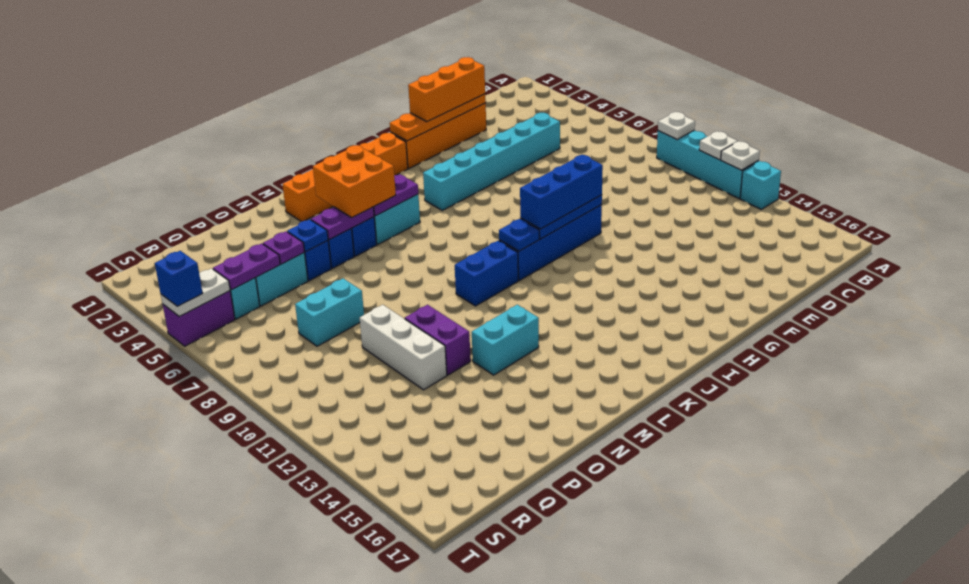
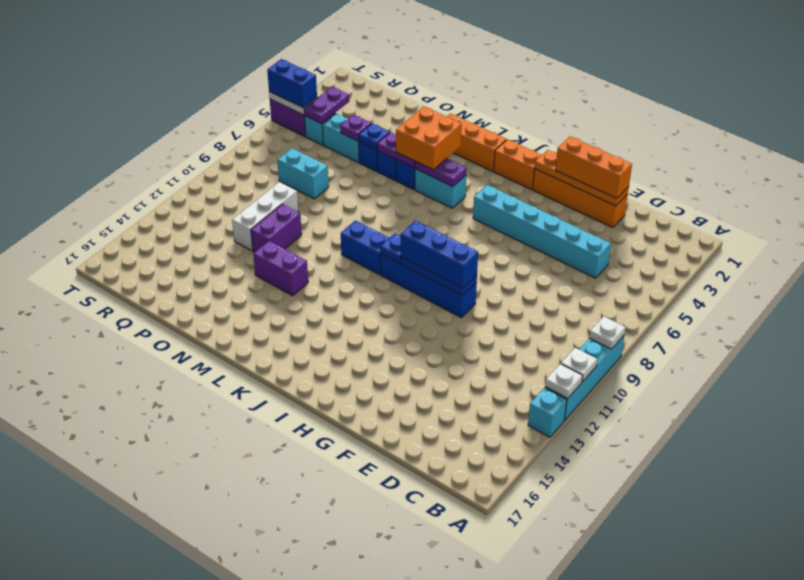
cyan brick M13:N13 level 1 -> purple brick M13:N13 level 1
purple plate Q5:R5 level 2 -> purple plate R4:R5 level 2
blue brick T5 level 3 -> blue brick S5:T5 level 3

